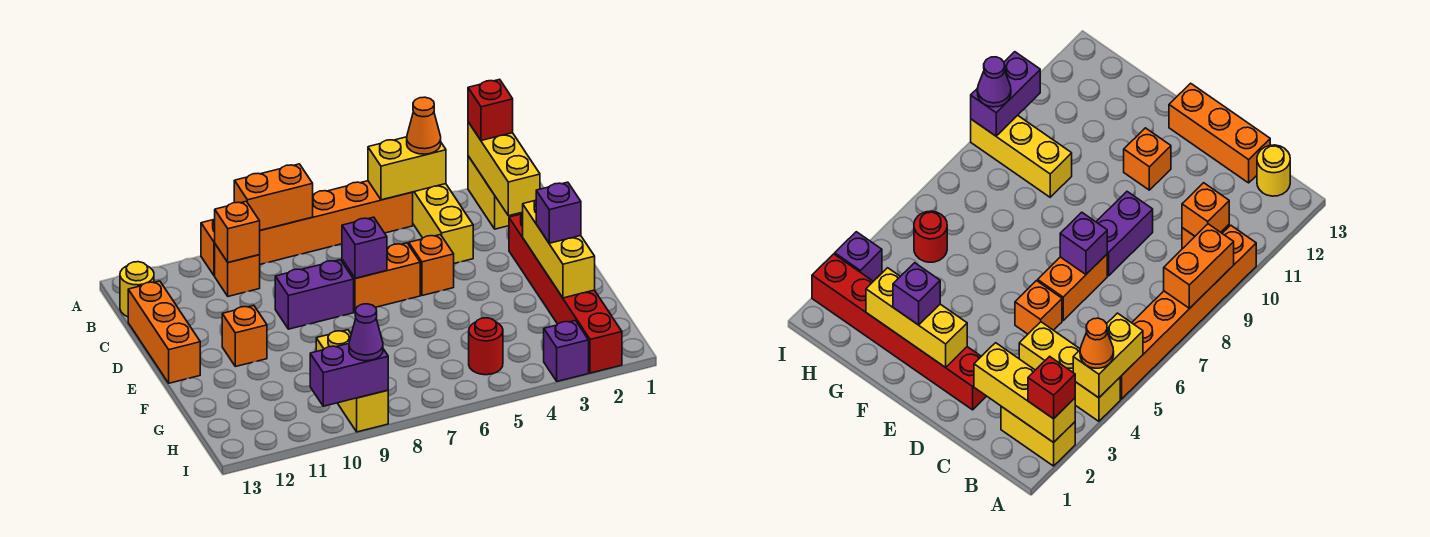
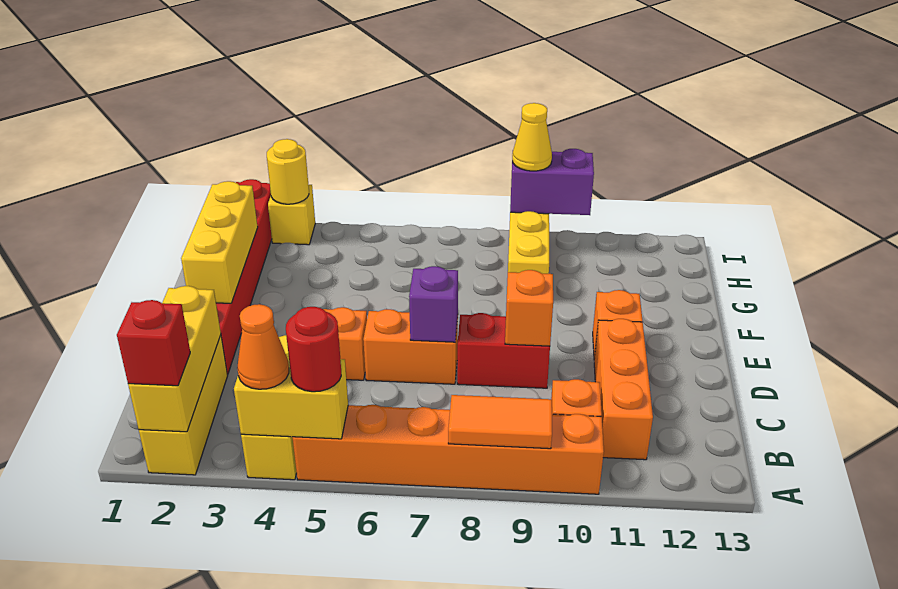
yellow brick A2:B2 level 1 -> yellow brick A2:C2 level 1
orange brick A8:A9 level 2 -> orange tile A8:A9 level 2
orange brick B10 level 2 -> orange brick D9 level 2
yellow round brick B13 level 1 -> yellow round brick I3 level 2
orange brick C13:E13 level 1 -> orange brick B11:D11 level 1
purple brick D8:D9 level 1 -> red brick D8:D9 level 1
purple brick F2 level 3 -> none
red round brick H5 level 1 -> red round brick A5 level 3
purple brick I3 level 1 -> yellow brick I3 level 1
purple cone I9 level 3 -> yellow cone I9 level 3

